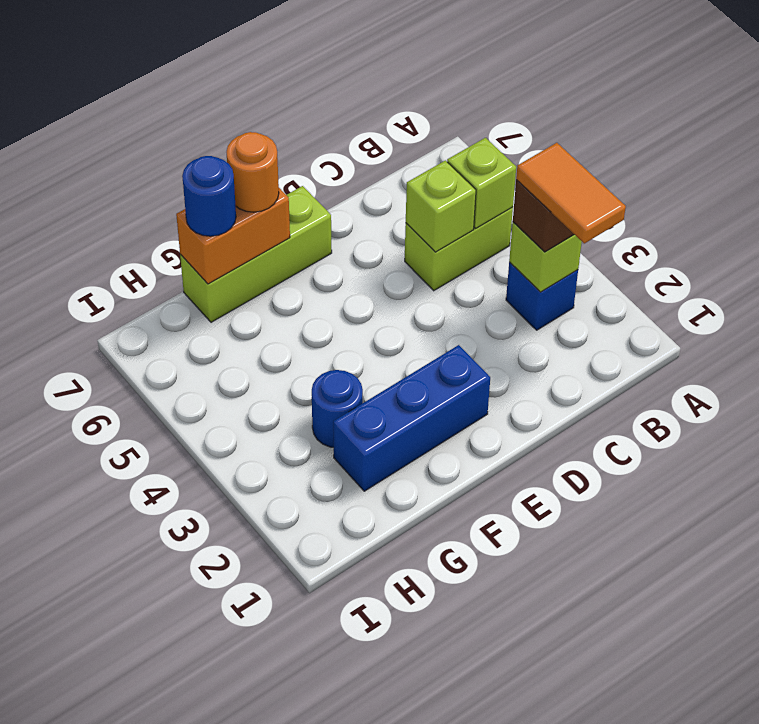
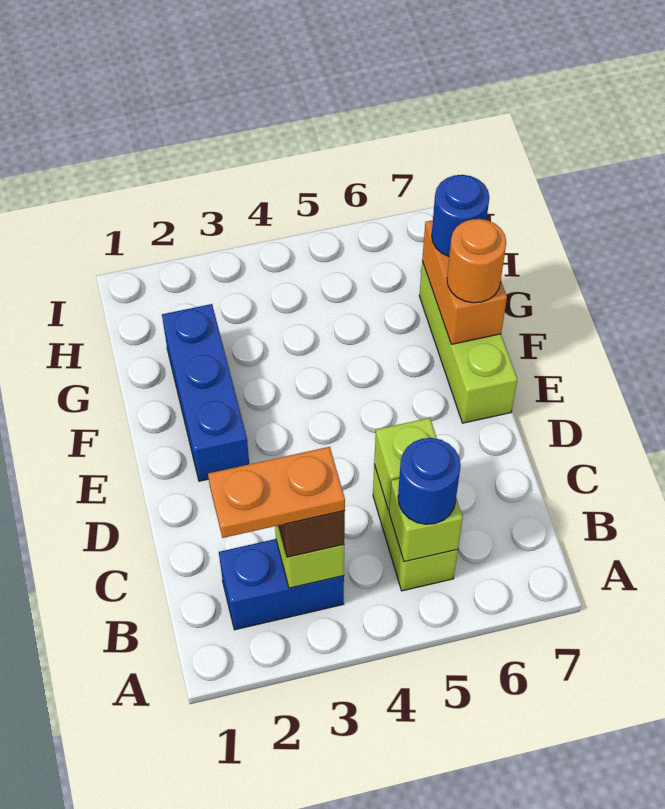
orange tile B2:B3 level 4 -> orange plate B2:B3 level 4
blue brick B3 level 1 -> blue brick B2:B3 level 1
blue round brick G3 level 1 -> blue round brick B5 level 3

